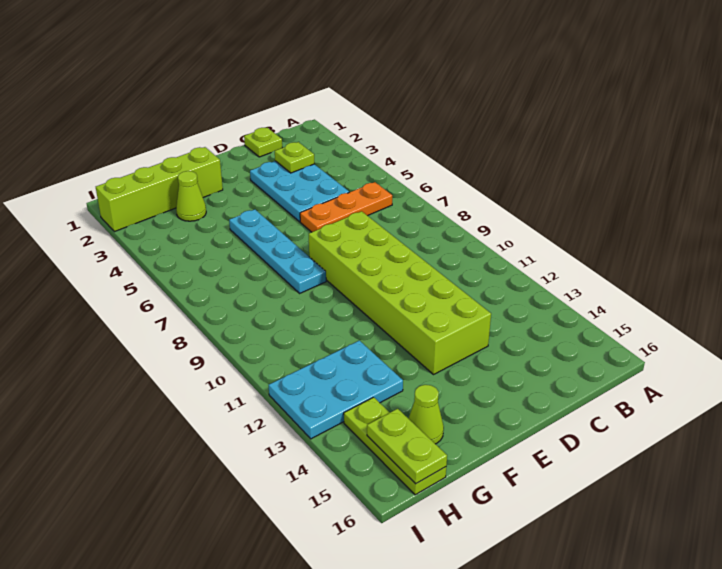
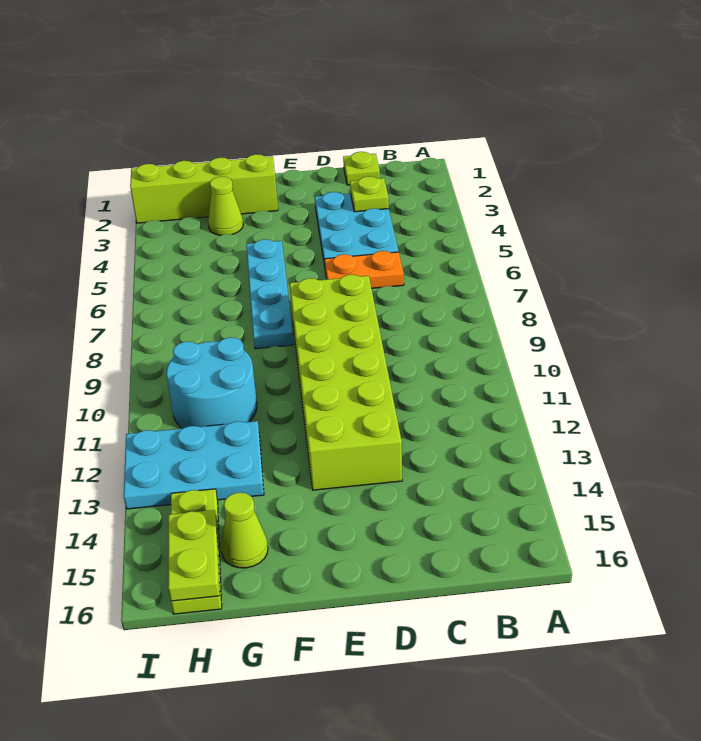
orange plate B6:D6 level 1 -> orange plate C6:D6 level 1
none -> cyan round brick G10:H11 level 1

